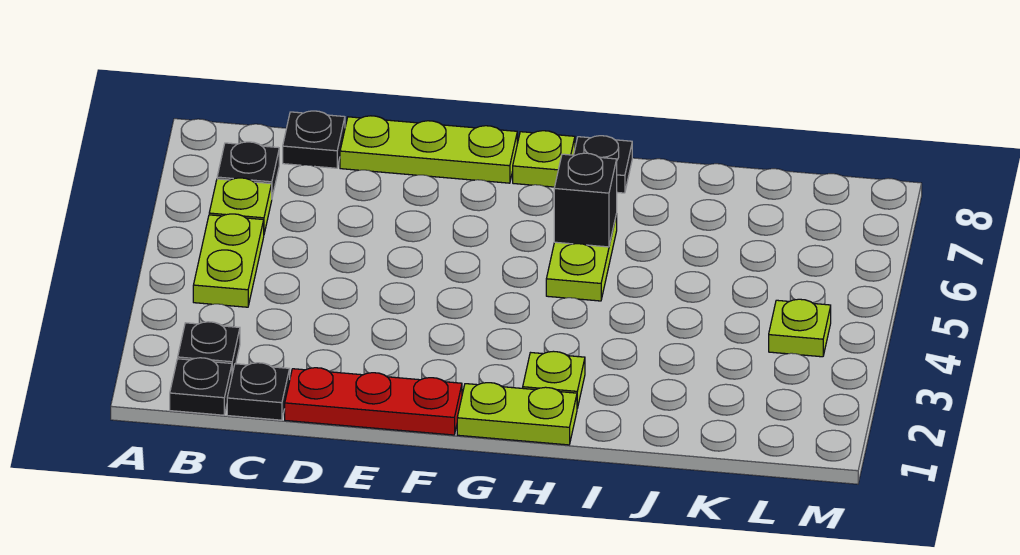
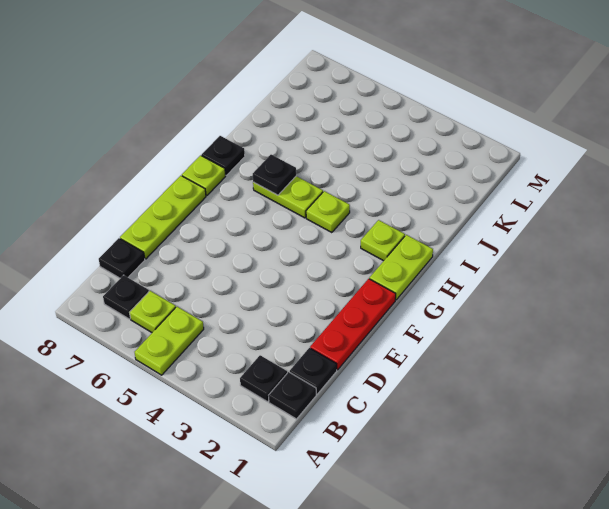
lime plate B4:B5 level 1 -> lime plate A5:B5 level 1
black brick H6 level 2 -> black plate H6 level 2
lime plate L4 level 1 -> lime plate H4 level 1

